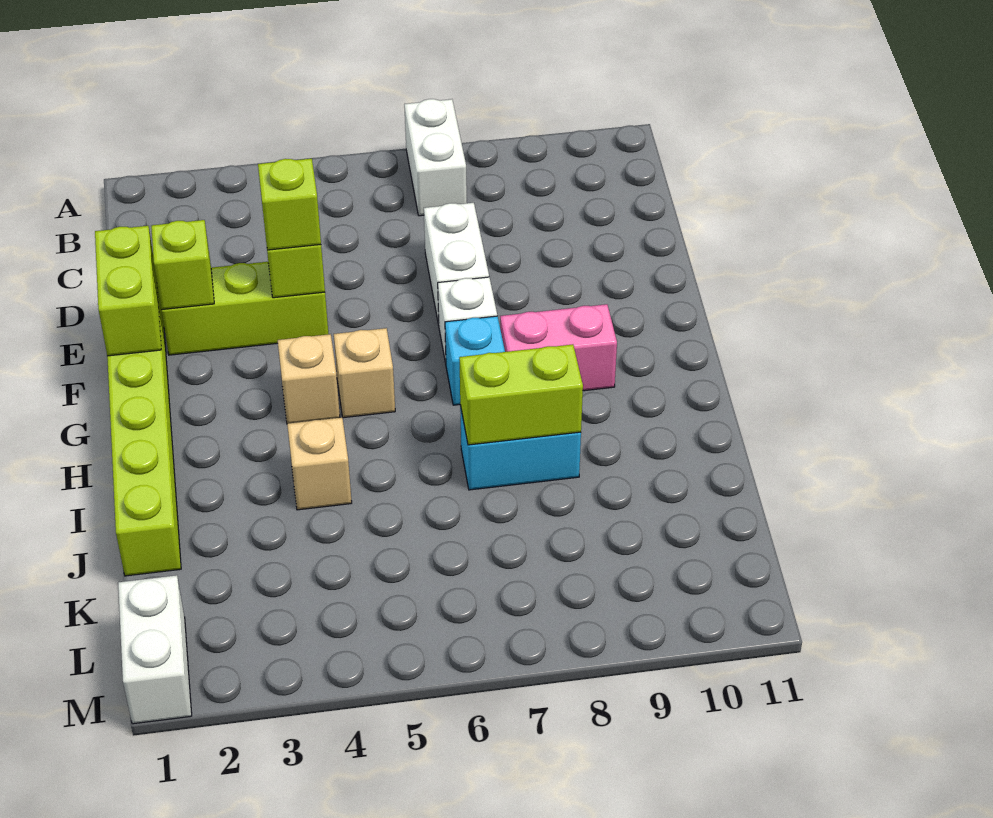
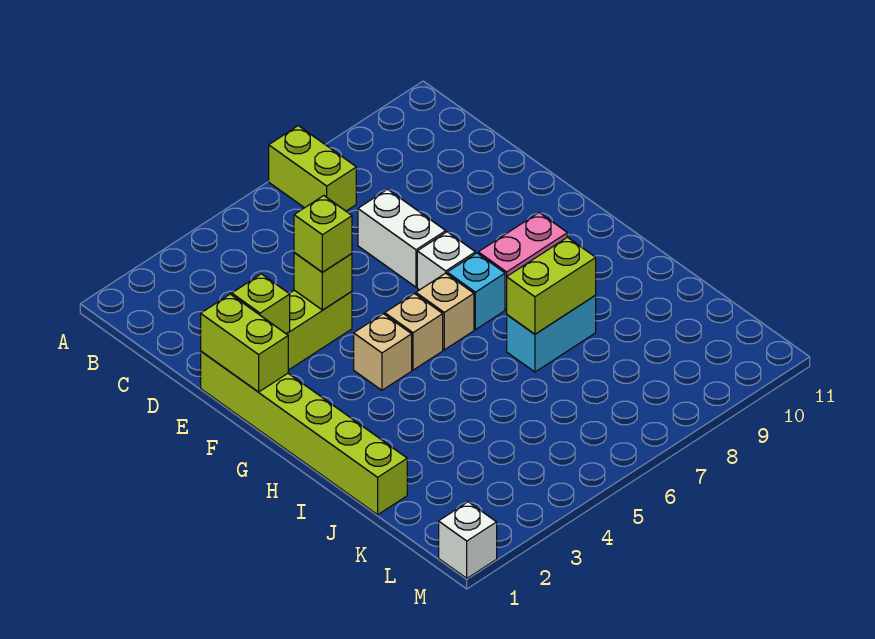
white brick A7:B7 level 1 -> lime brick A7:B7 level 1
tan brick I4 level 1 -> tan brick G6 level 1
white brick L1:M1 level 1 -> white brick M1 level 1

